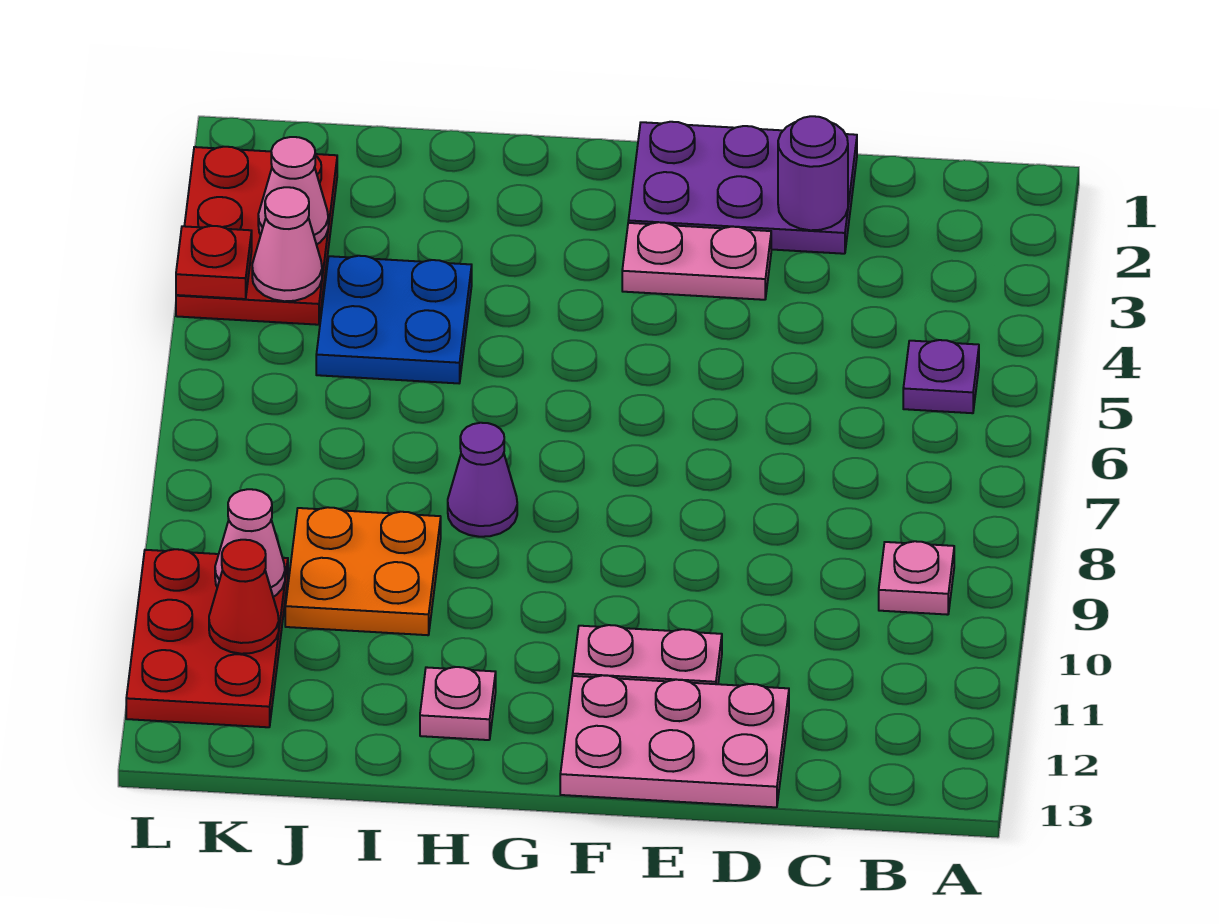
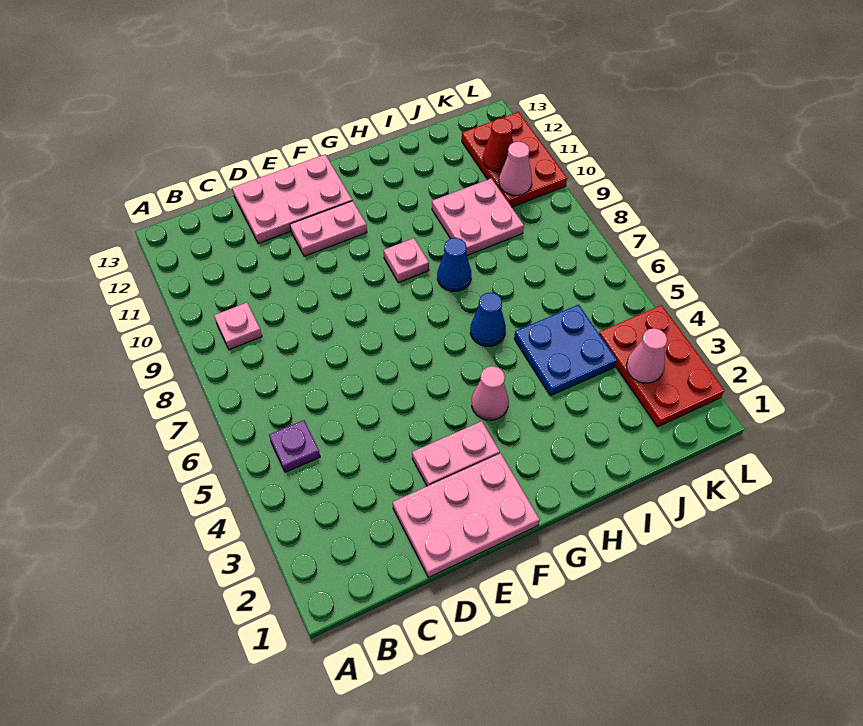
purple plate D1:F2 level 1 -> pink plate D1:F2 level 1
purple round brick D2 level 2 -> none
none -> blue cone H6 level 1
purple cone H8 level 1 -> blue cone H8 level 1
pink plate H12 level 1 -> pink plate G9 level 1
orange plate I9:J10 level 1 -> pink plate I9:J10 level 1
pink cone K4 level 2 -> pink cone G4 level 1
red plate L4 level 2 -> none

